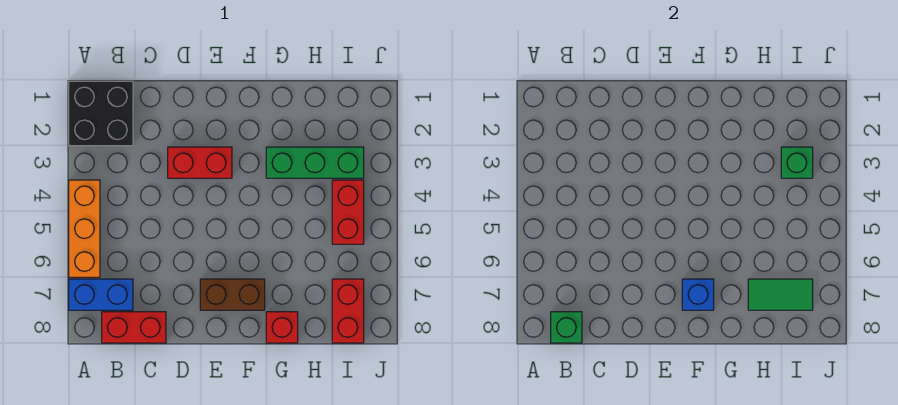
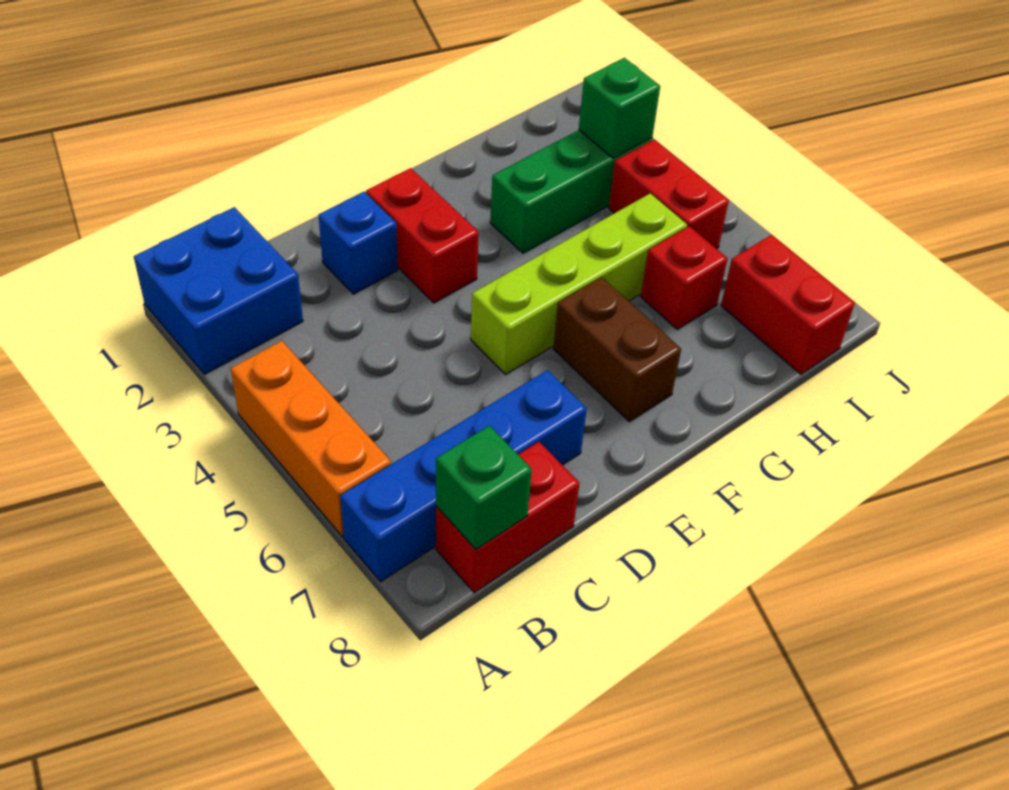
black brick A1:B2 level 1 -> blue brick A1:B2 level 1
blue brick A7:B7 level 1 -> blue brick A7:D7 level 1
red brick D3:E3 level 1 -> red brick E2:E3 level 1
none -> lime brick E5:H5 level 1
brown brick E7:F7 level 1 -> brown brick F6:F7 level 1
blue brick F7 level 2 -> blue brick D2 level 1
red brick G8 level 1 -> red brick H6 level 1
green tile H7:I7 level 2 -> none

